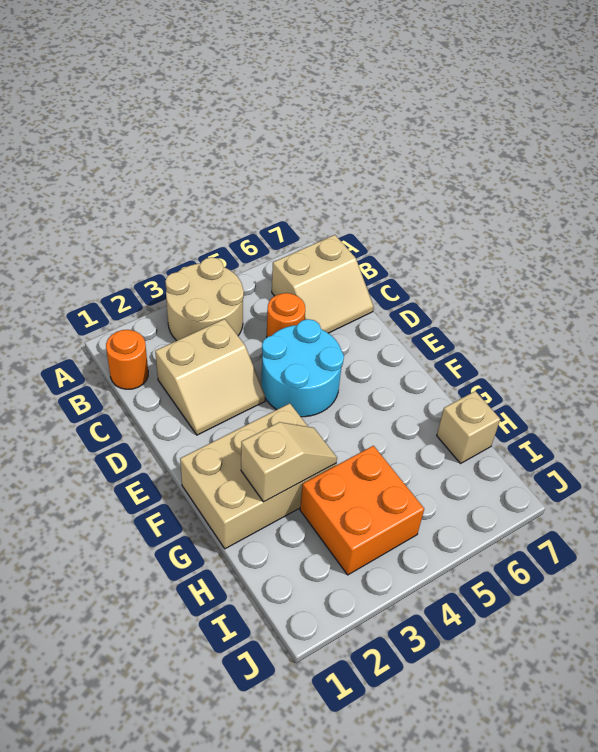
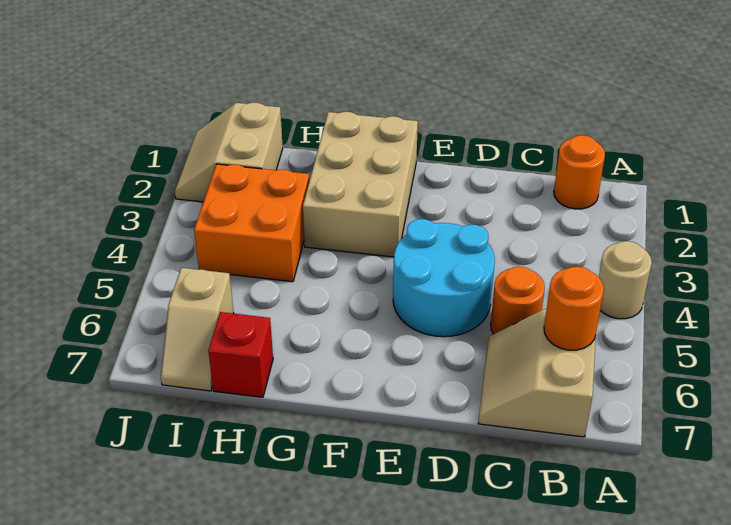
tan round brick A3:B4 level 1 -> tan round brick A4 level 1
none -> orange round brick B6 level 2
tan slope C2:D3 level 1 top C -> tan slope I1:J2 level 1 top I
tan slope G2:G3 level 2 top 2 -> tan slope I6:I7 level 1 top 6
tan brick H7 level 1 -> red brick H7 level 1

